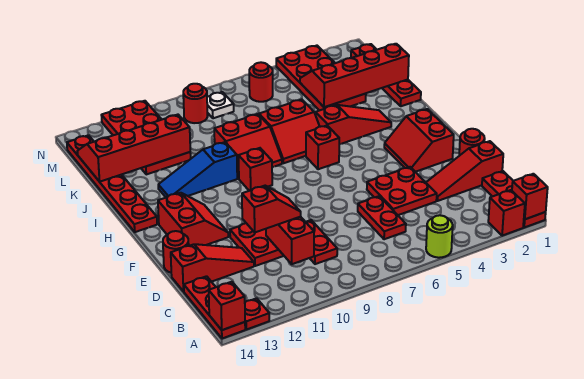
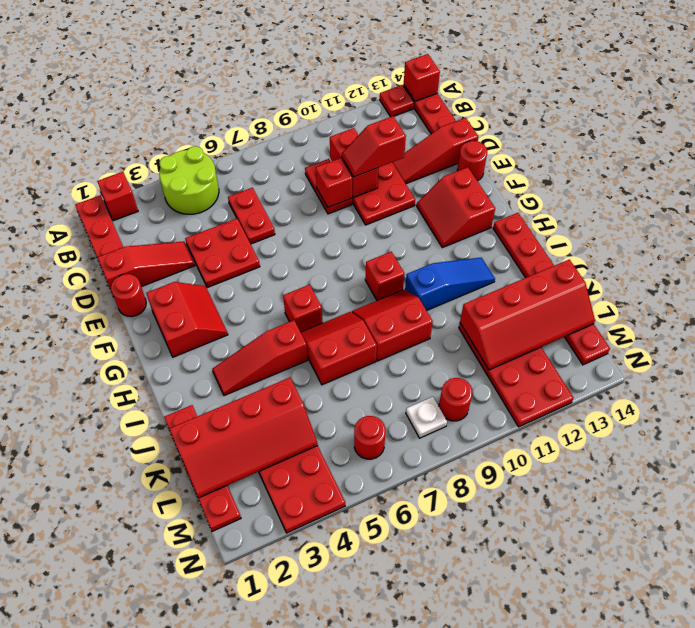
red brick A1 level 2 -> red brick D9 level 2
lime round brick A5 level 1 -> lime round brick A4:B5 level 1

